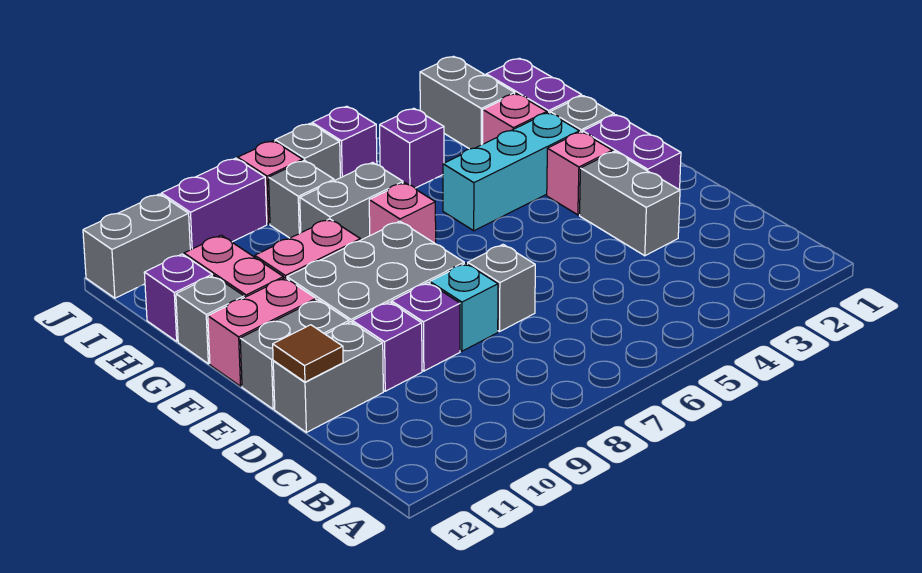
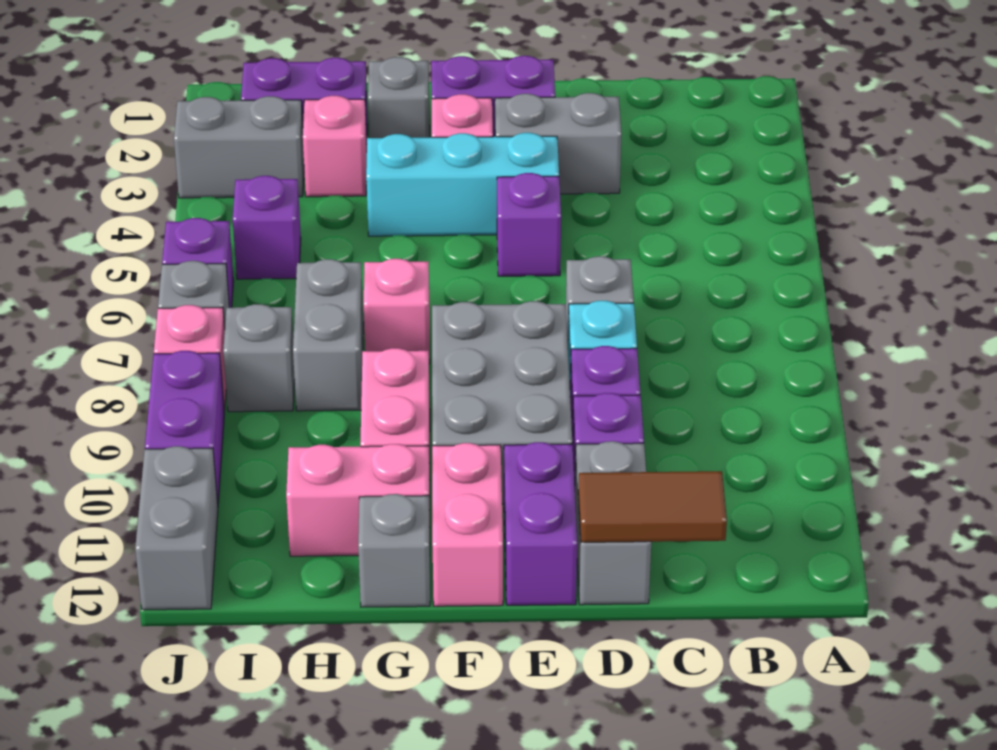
brown tile D12 level 2 -> brown tile C12:D12 level 2
grey brick E11:E12 level 1 -> purple brick E11:E12 level 1
cyan brick G3:G5 level 1 -> cyan brick E4:G4 level 1
purple brick H12 level 1 -> purple brick E5 level 1

